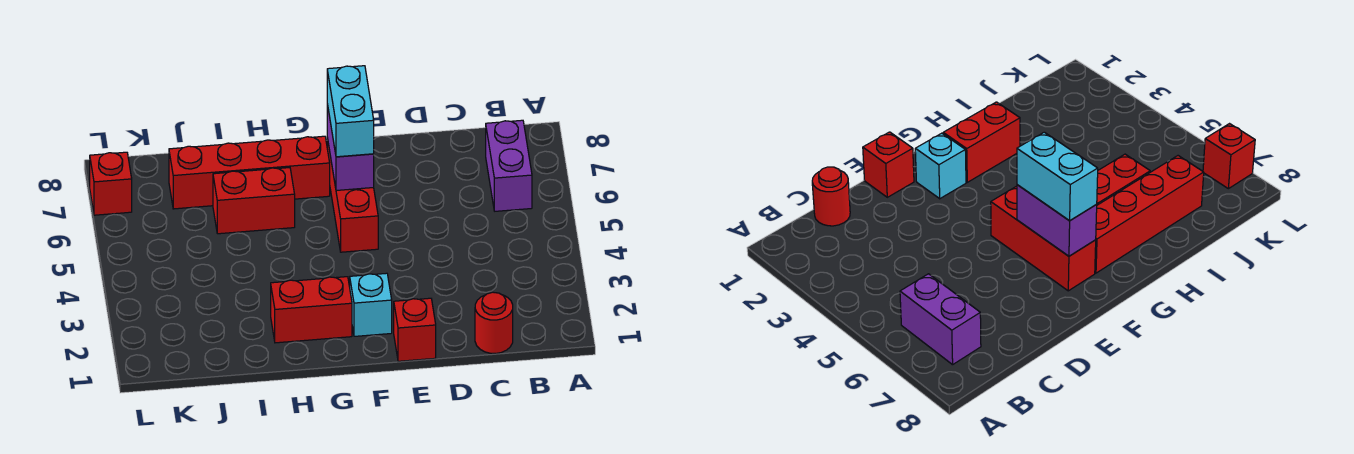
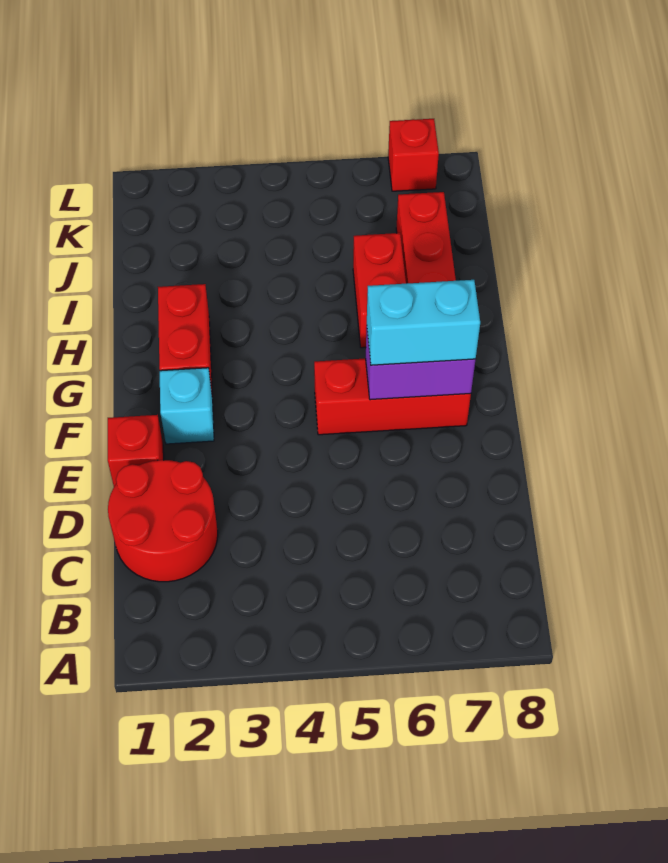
purple brick B6:B7 level 1 -> none
red round brick C1 level 1 -> red round brick C1:D2 level 1

